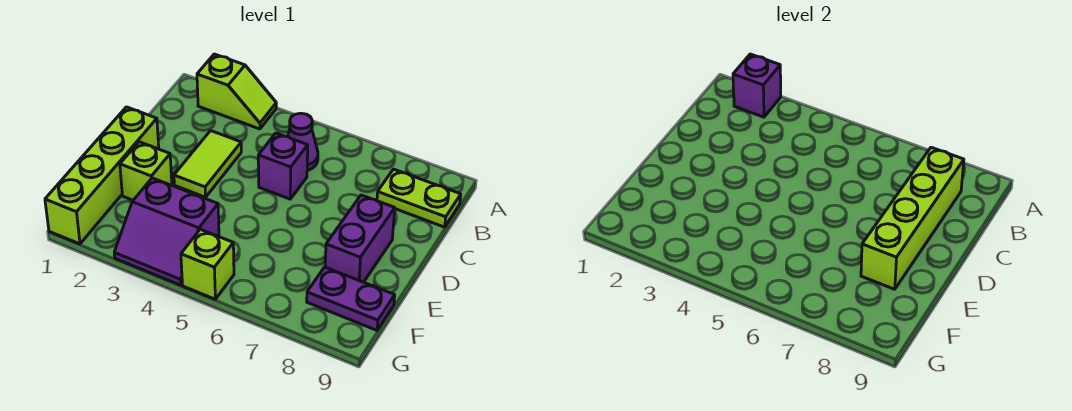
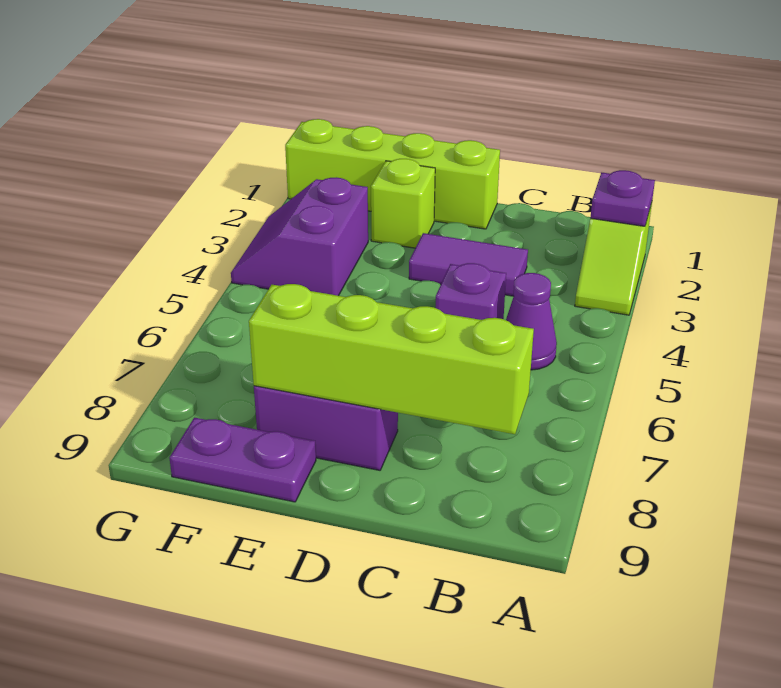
purple brick A2 level 2 -> purple plate A2 level 2
lime plate B8:B9 level 1 -> none
lime tile C3:D3 level 1 -> purple tile C3:D3 level 1
purple plate F8:F9 level 1 -> purple plate E9:F9 level 1
lime brick G5 level 1 -> none

